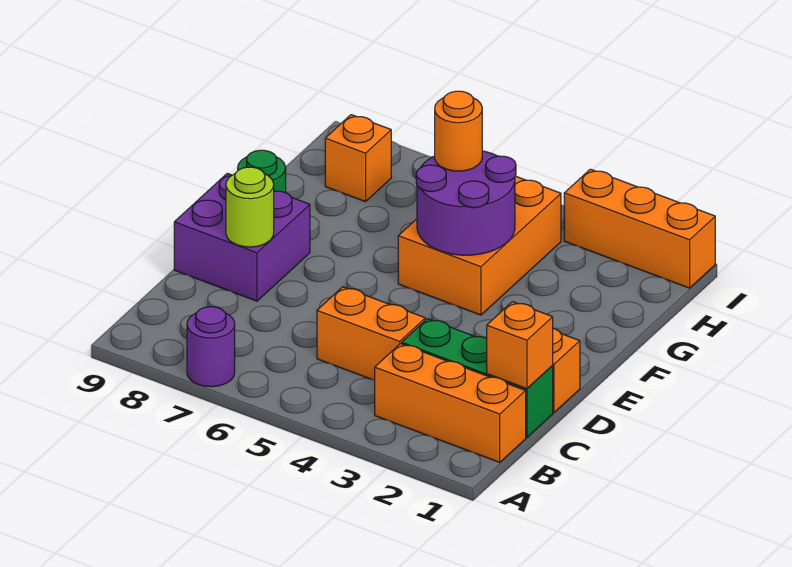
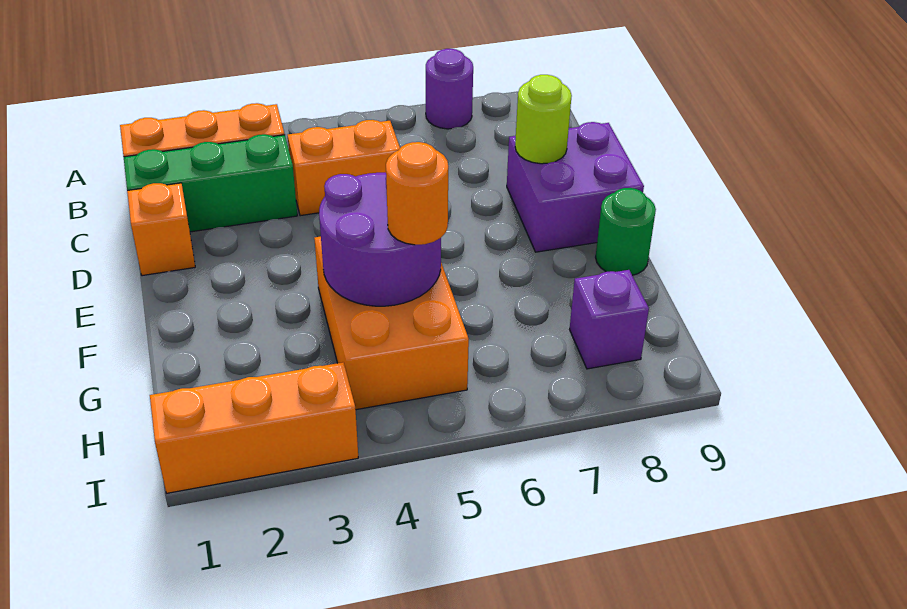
orange brick C1 level 2 -> none
orange brick H8 level 1 -> purple brick H8 level 1

